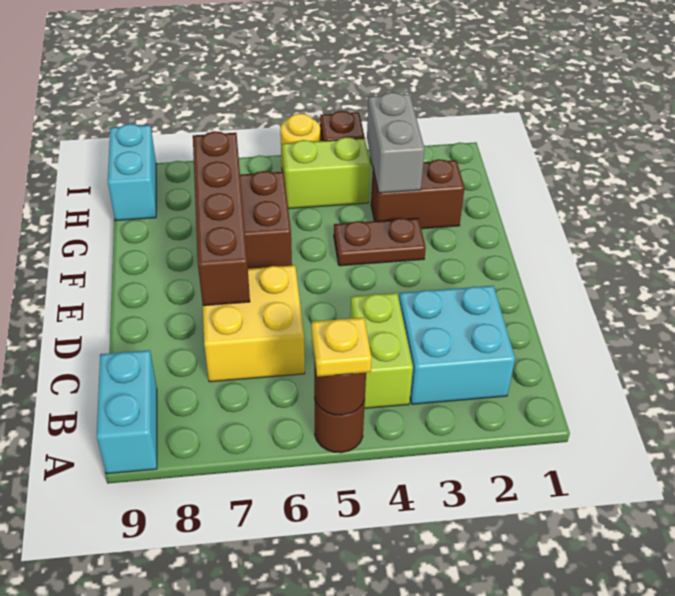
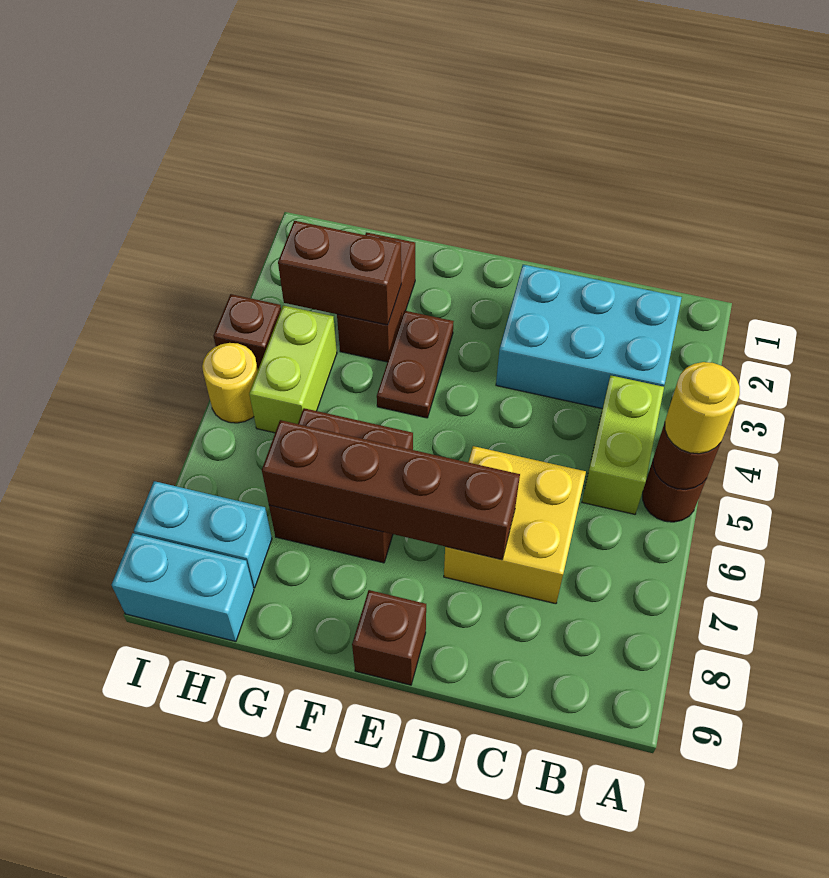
yellow plate A5 level 3 -> yellow round brick A5 level 3
cyan brick A9:B9 level 1 -> cyan brick H8:I8 level 1
cyan brick B2:C3 level 1 -> cyan brick B2:D3 level 1
lime brick B4:C4 level 1 -> lime brick B4:B5 level 1
none -> brown brick E9 level 1
grey brick G3:H3 level 2 -> brown brick G3:H3 level 2

